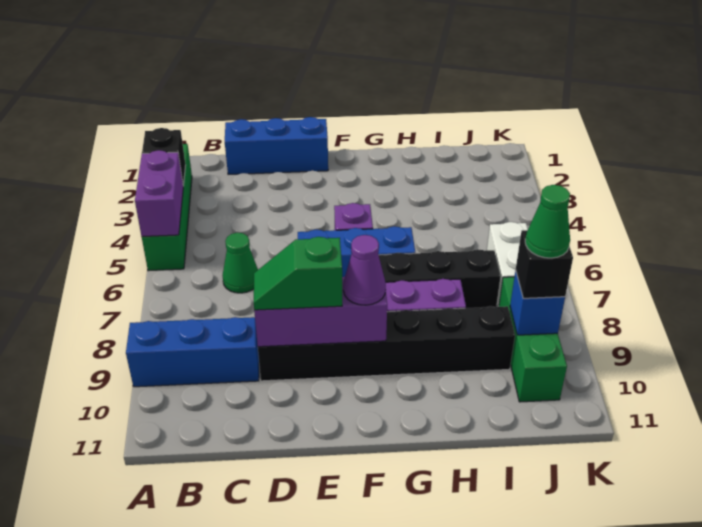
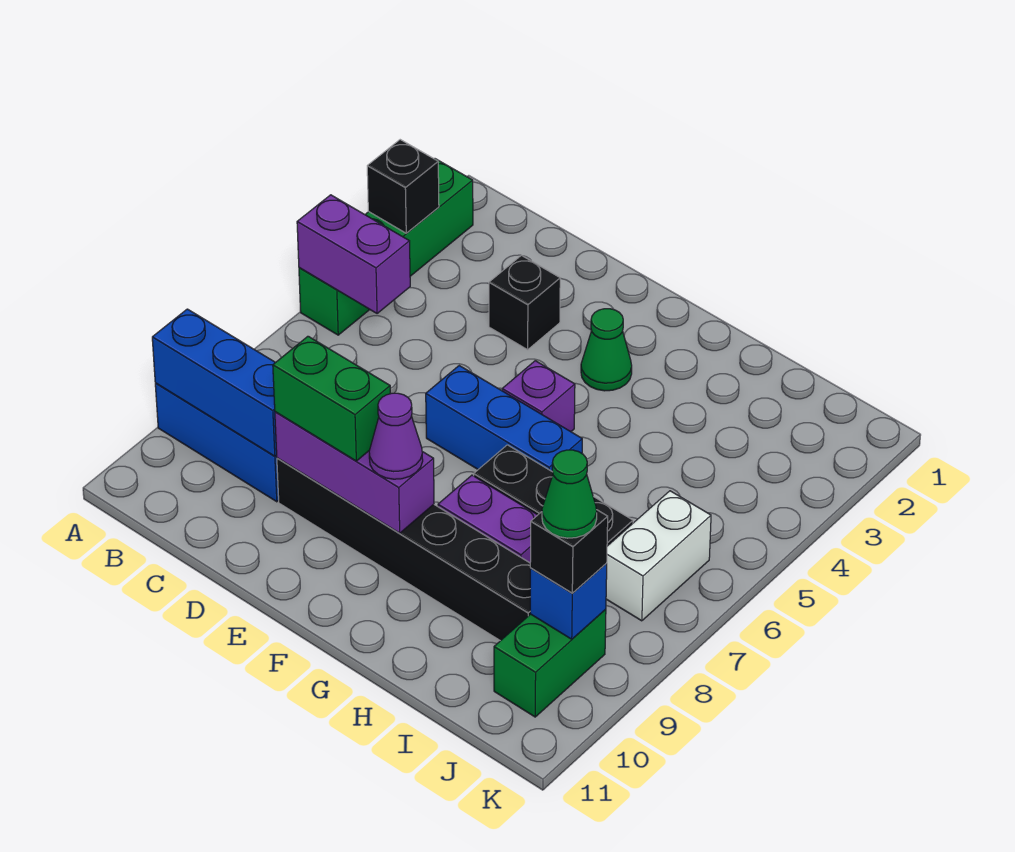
purple brick A4:A5 level 2 -> purple brick A5:B5 level 2
blue brick C1:E1 level 1 -> blue brick A9:C9 level 2
green cone C6 level 1 -> green cone F3 level 1
none -> black brick D3 level 1
green slope D9:E9 level 3 top E -> green brick D9:E9 level 3
green brick J8:J10 level 1 -> green brick J9:J10 level 1

